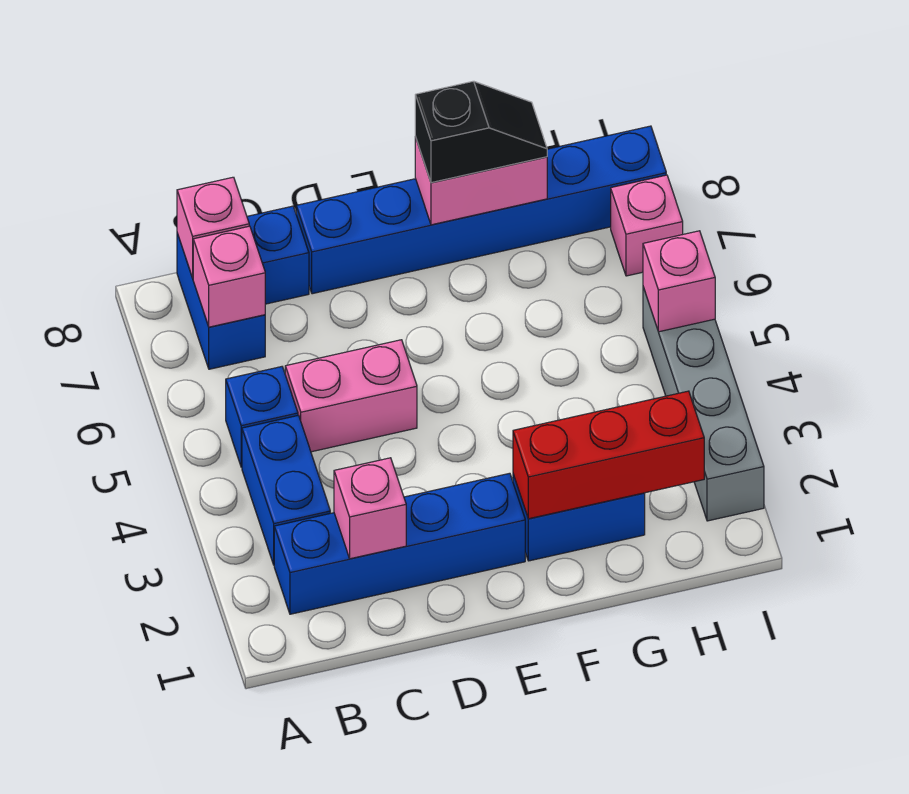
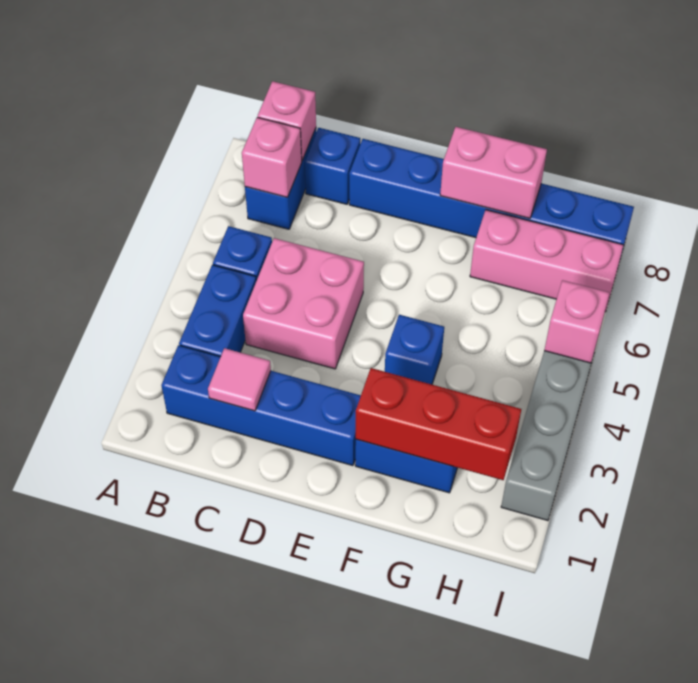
pink brick C2 level 2 -> pink tile C2 level 2
pink brick C5:D5 level 1 -> pink brick C4:D5 level 1
none -> blue brick F4 level 1
black slope F8:G8 level 3 top F -> none
pink brick I7 level 1 -> pink brick G7:I7 level 1

